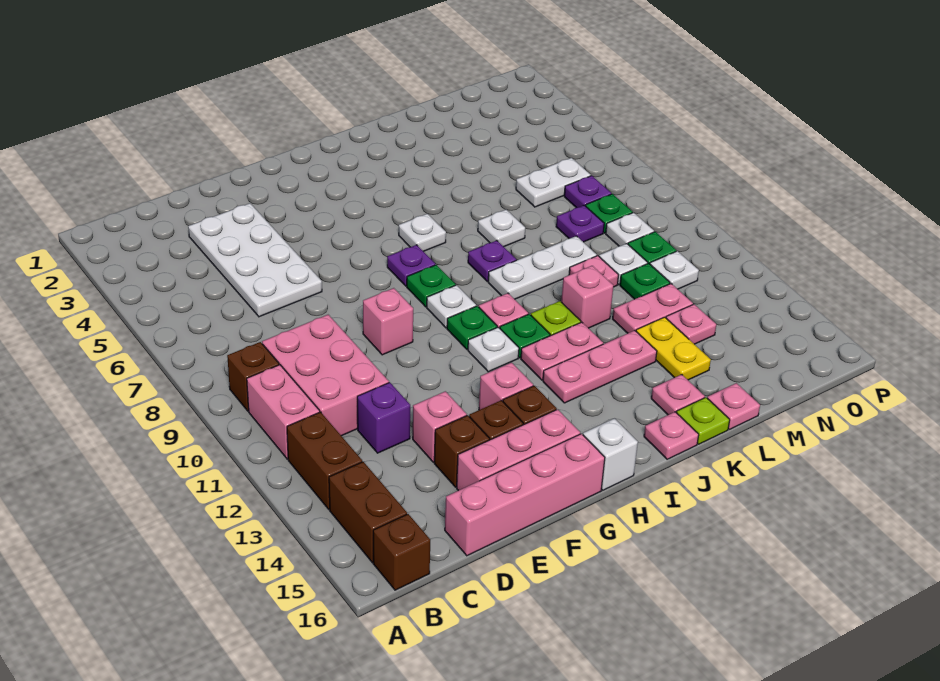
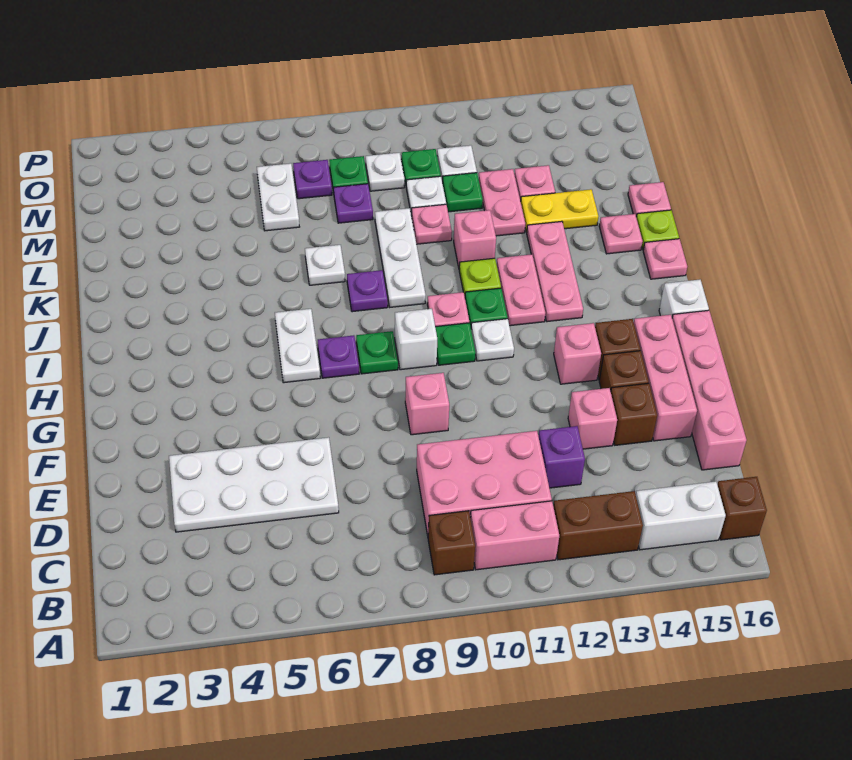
brown brick B14:B15 level 1 -> white brick B14:B15 level 1
white plate H9 level 1 -> white brick H9 level 1
white plate I6 level 1 -> white plate H6:I6 level 1

